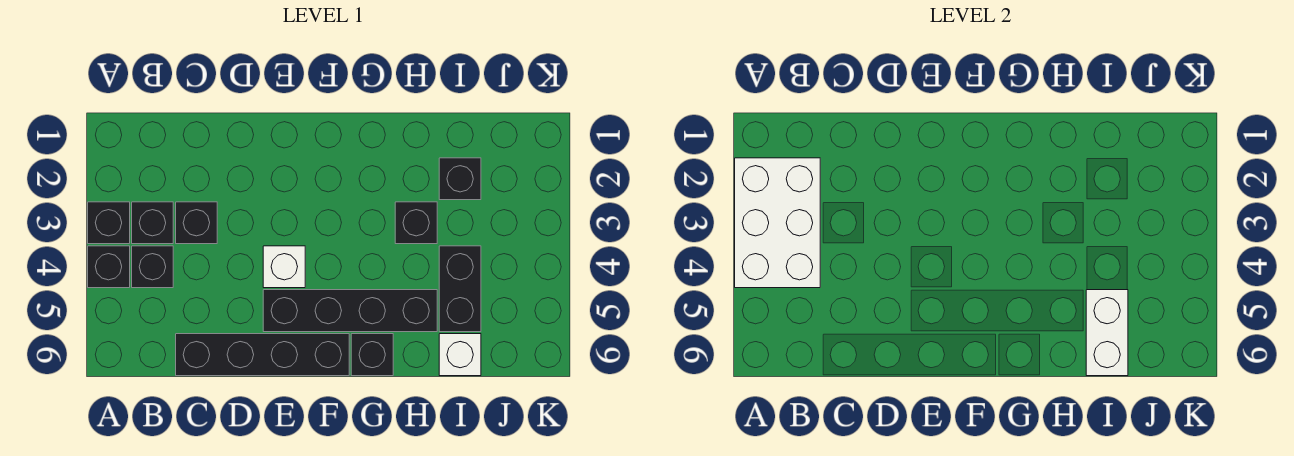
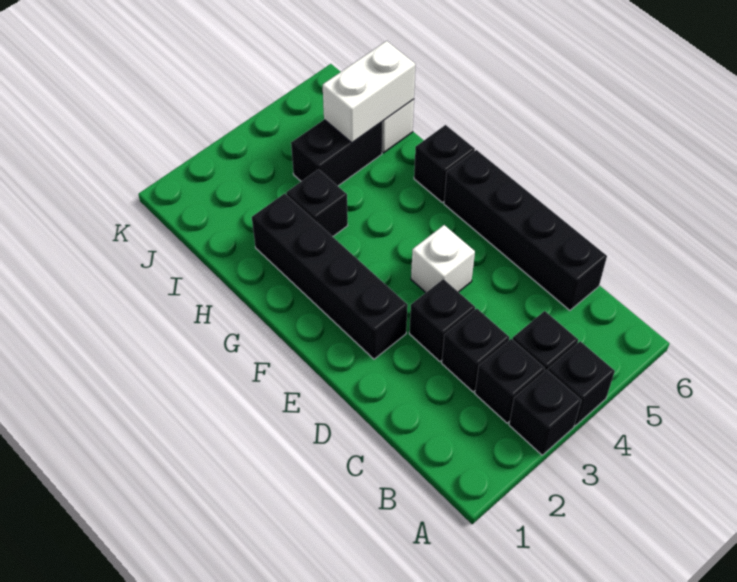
white brick A2:B4 level 2 -> none
black brick E5:H5 level 1 -> black brick E2:H2 level 1
black brick I2 level 1 -> black brick D3 level 1

